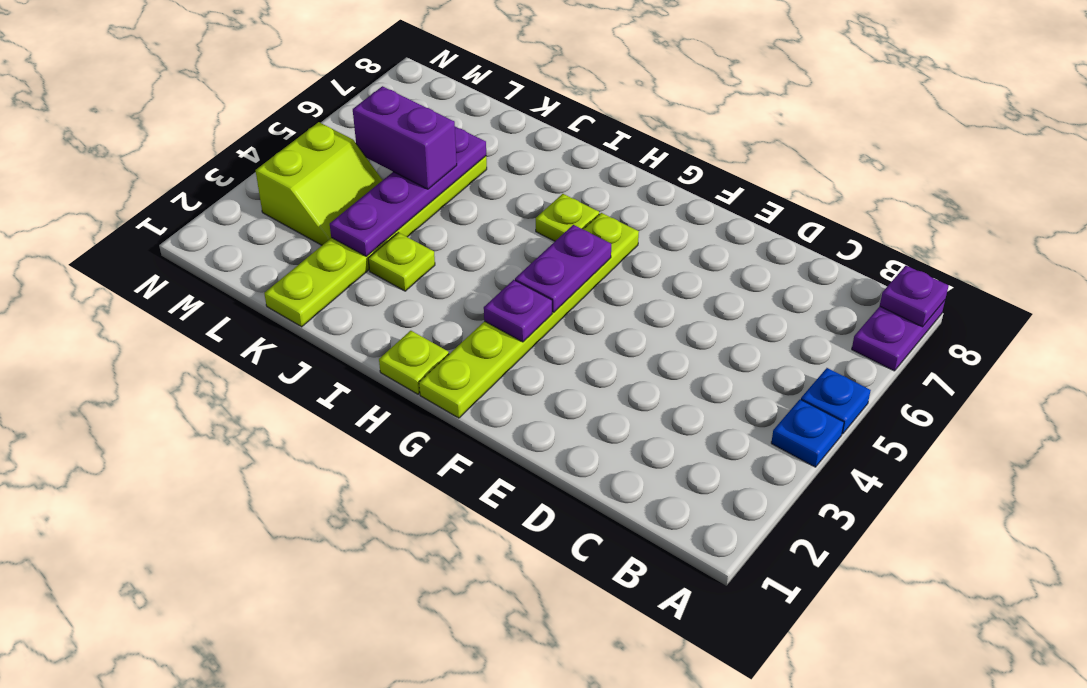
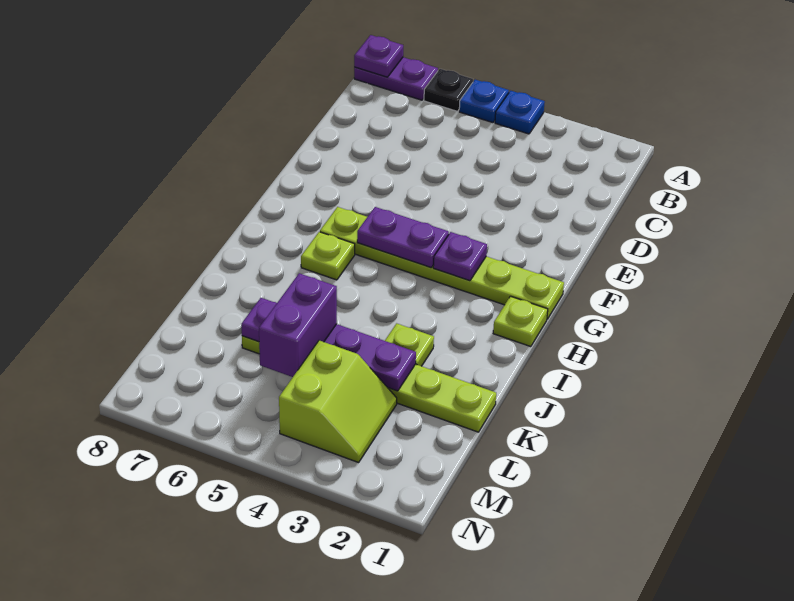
none -> black plate A6 level 1
lime slope L3:M4 level 1 top M -> lime slope L3:M4 level 1 top 4

